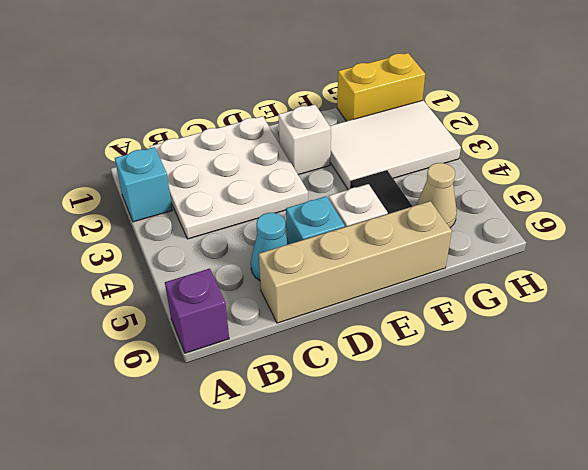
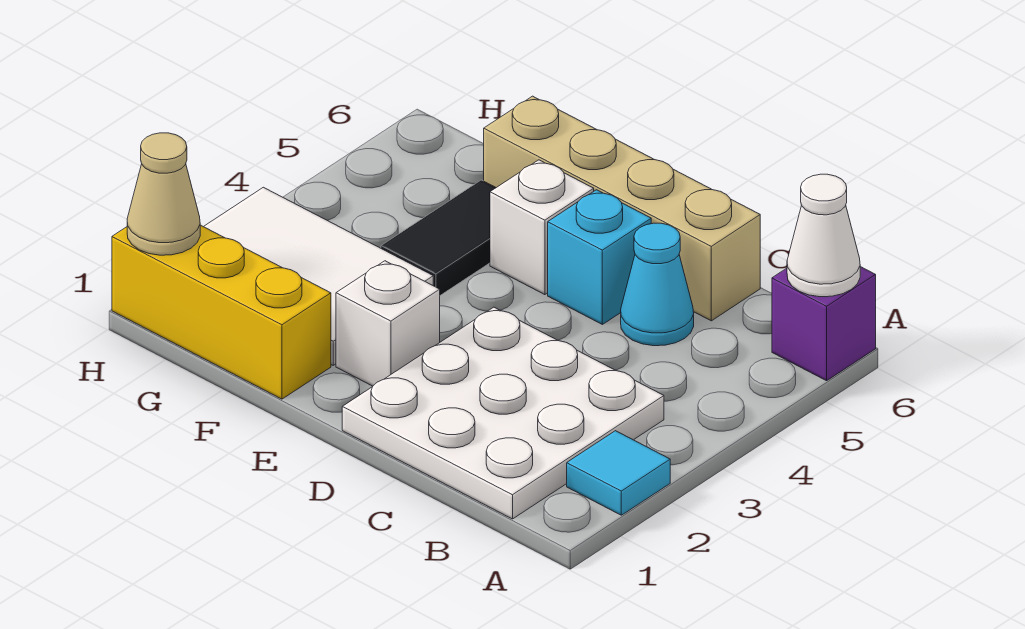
cyan brick A2 level 1 -> cyan tile A2 level 1
none -> white cone A6 level 2
yellow brick G1:H1 level 1 -> yellow brick F1:H1 level 1
tan cone G5 level 1 -> tan cone H1 level 2

